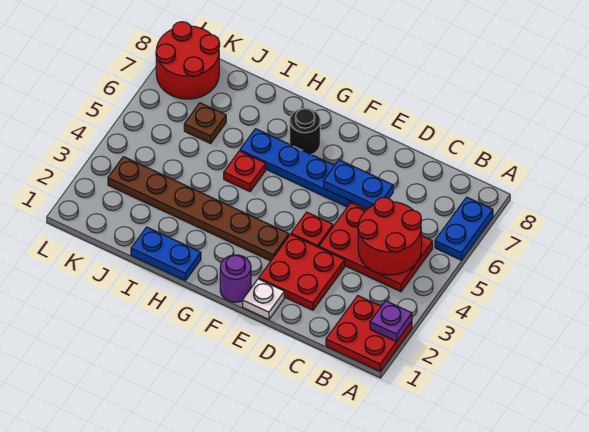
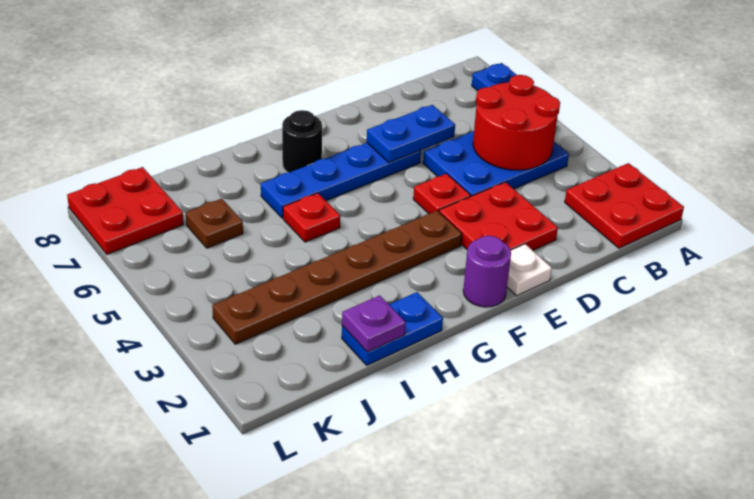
purple plate A2 level 2 -> purple plate I1 level 2
red plate B4:D5 level 1 -> blue plate B4:D5 level 1
red round brick K7:L8 level 1 -> red plate K7:L8 level 1

